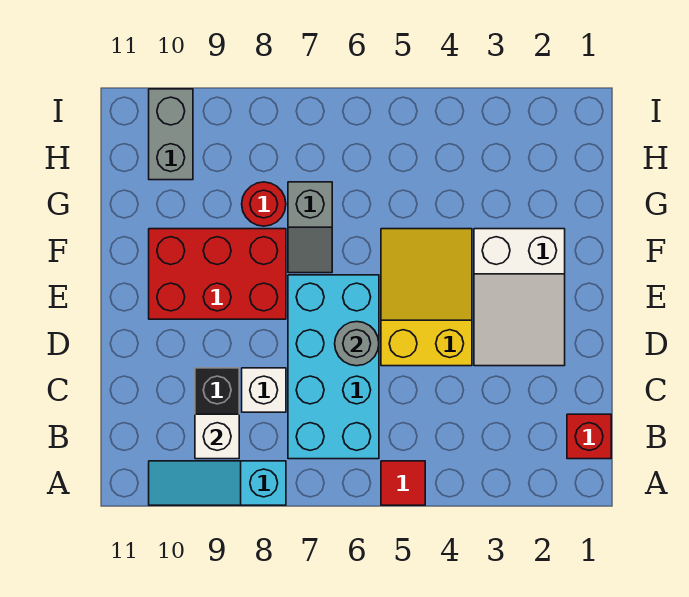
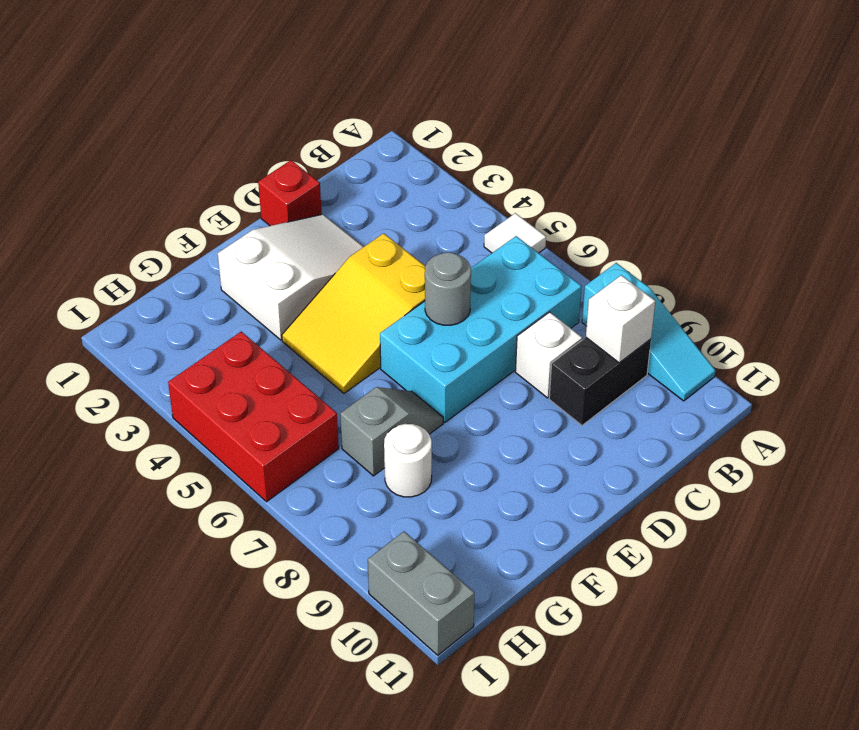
red tile A5 level 1 -> white tile A5 level 1
red brick B1 level 1 -> red brick D1 level 1
red brick E8:F10 level 1 -> red brick H4:I6 level 1
red round brick G8 level 1 -> white round brick G8 level 1
grey brick H10:I10 level 1 -> grey brick I10:I11 level 1

